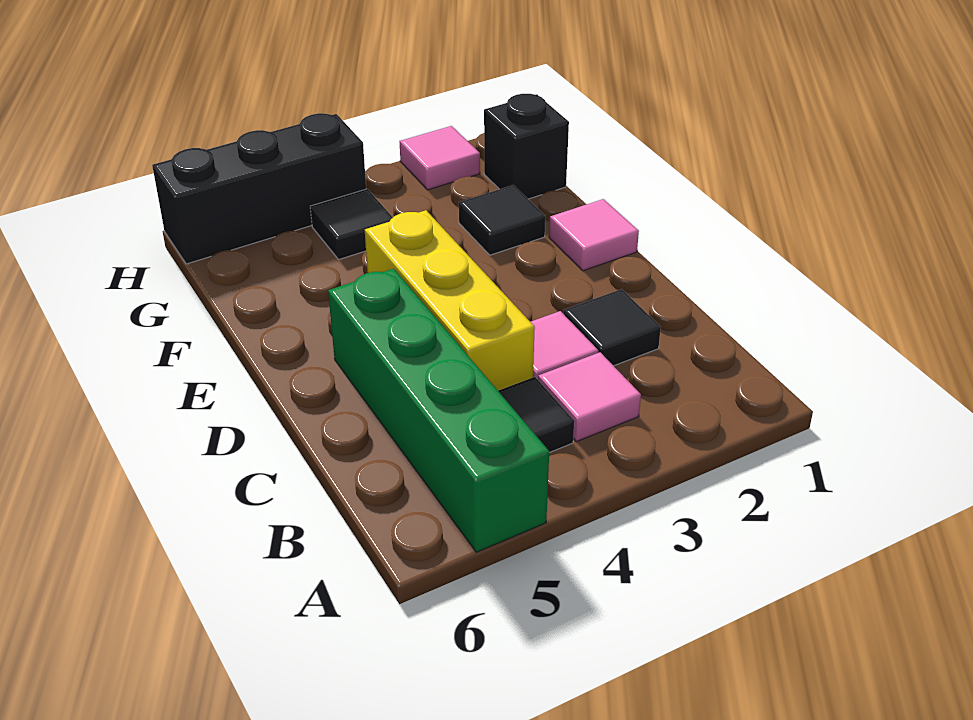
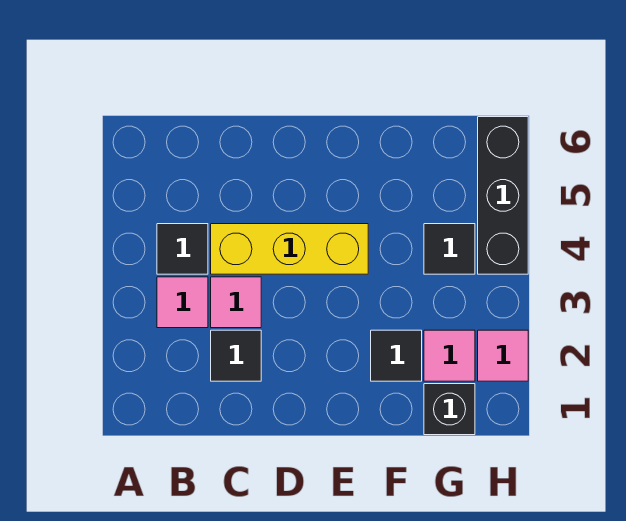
green brick A5:D5 level 1 -> none
pink tile E1 level 1 -> pink tile G2 level 1

